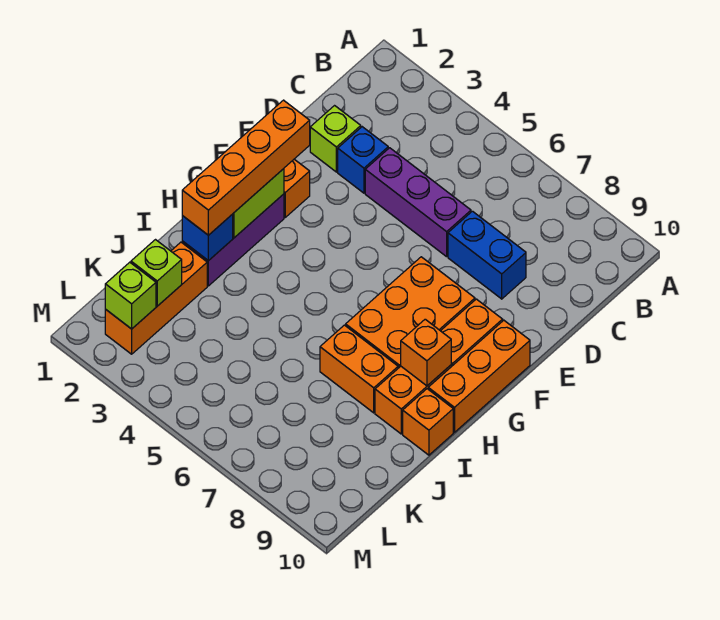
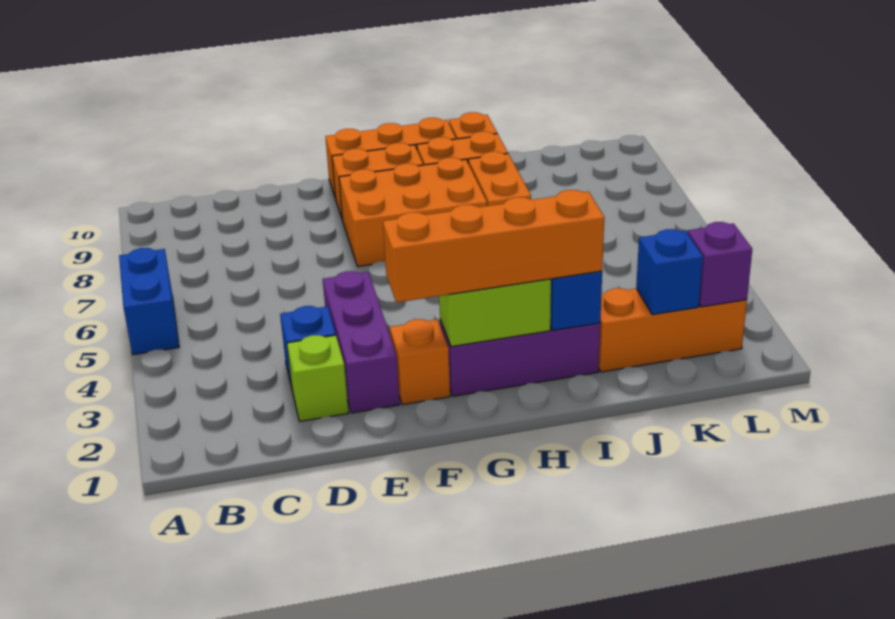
purple brick D4:D6 level 1 -> purple brick E2:E4 level 1
blue brick D7:D8 level 1 -> blue brick A5:A6 level 1
orange brick H9 level 2 -> none
lime brick K2 level 2 -> blue brick K2 level 2
lime brick L2 level 2 -> purple brick L2 level 2

